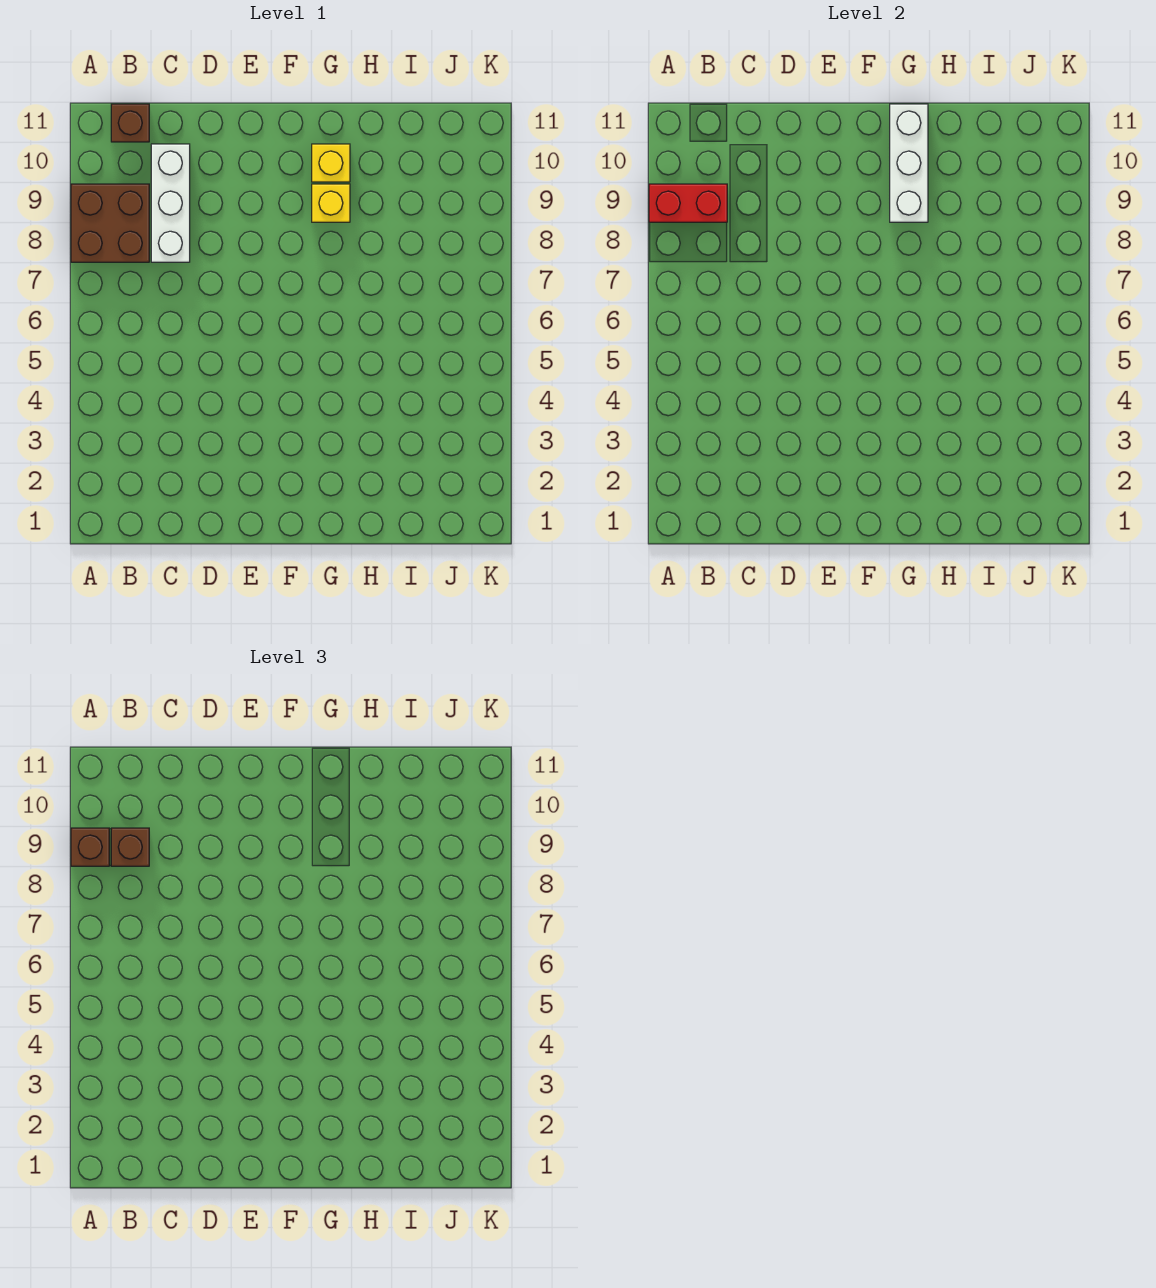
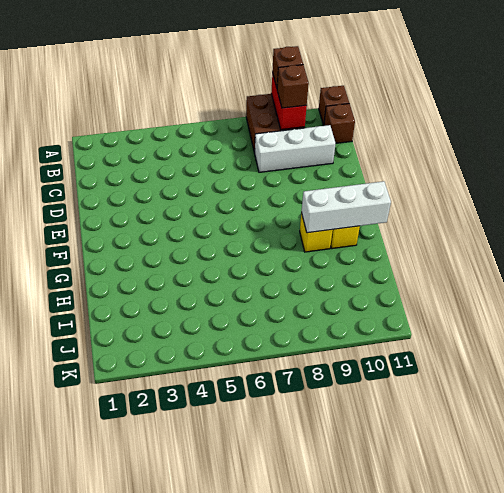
none -> brown brick A11 level 1

